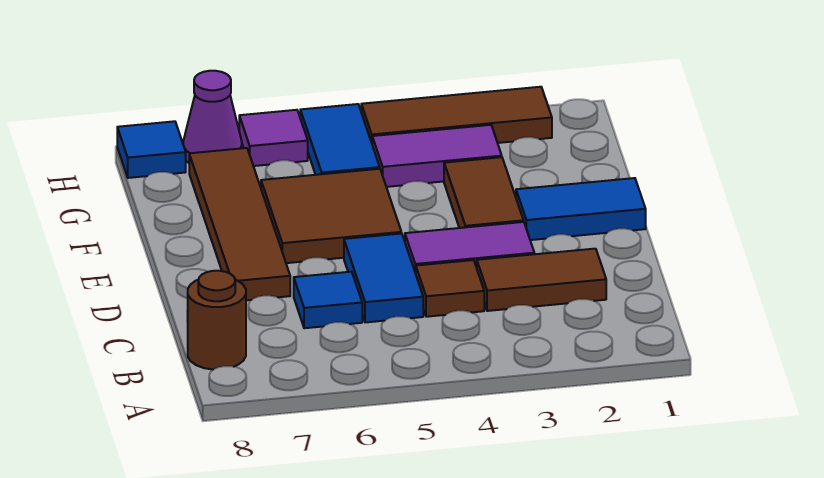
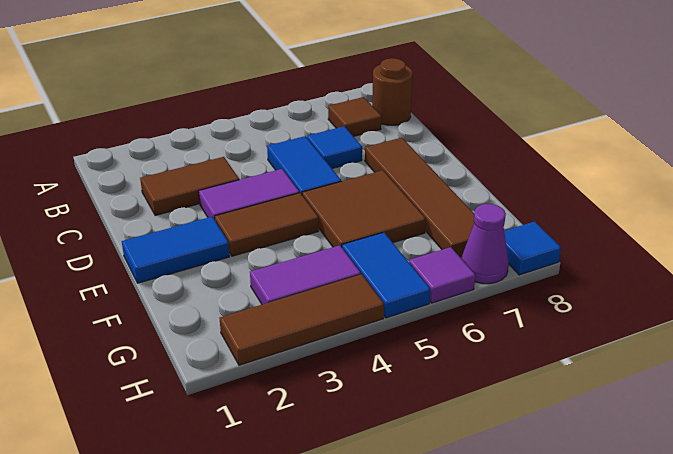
brown tile C4 level 1 -> brown tile B7 level 1
brown tile E3:F3 level 1 -> brown tile E3:E4 level 1

